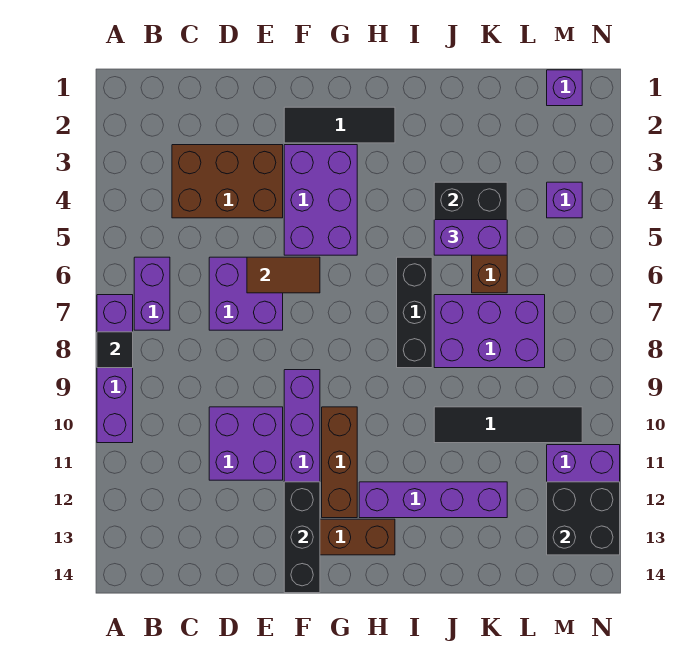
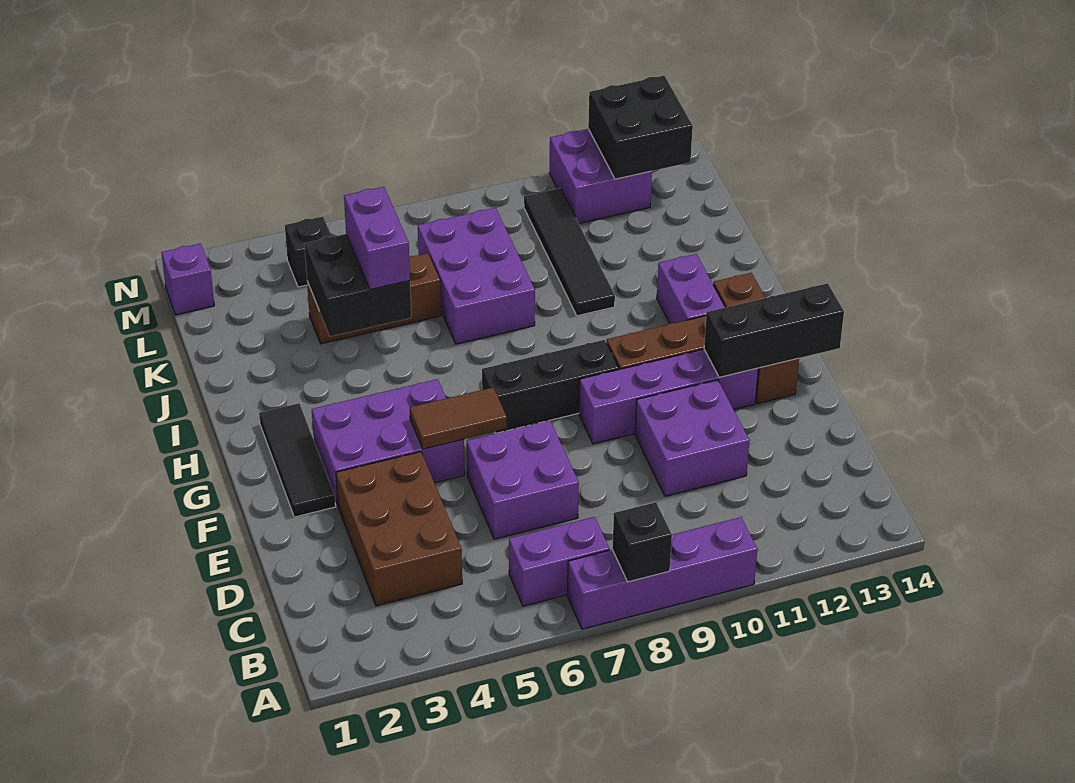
black tile A8 level 2 -> black brick A8 level 2
brown tile E6:F6 level 2 -> brown tile F5:F6 level 2
purple brick H12:K12 level 1 -> purple brick H12:I12 level 1
black brick I6:I8 level 1 -> black brick G7:G9 level 1
purple brick M4 level 1 -> black brick M4 level 1

